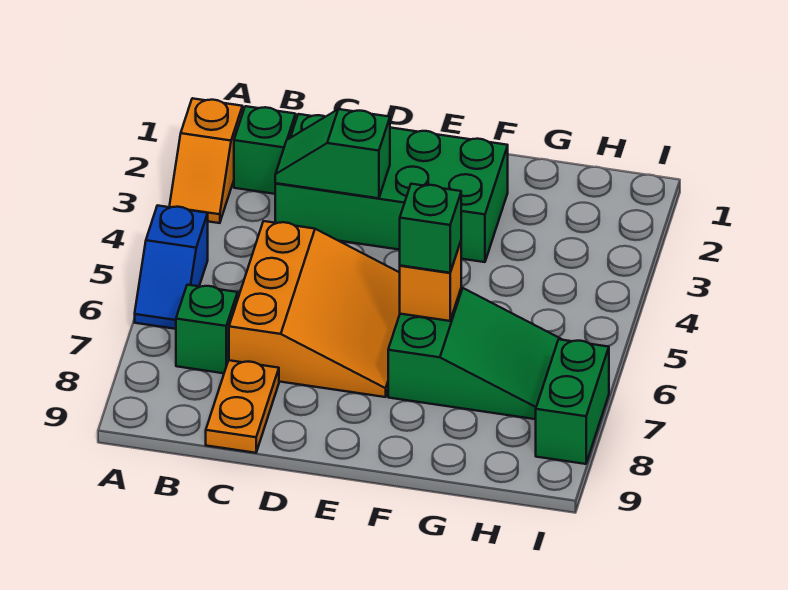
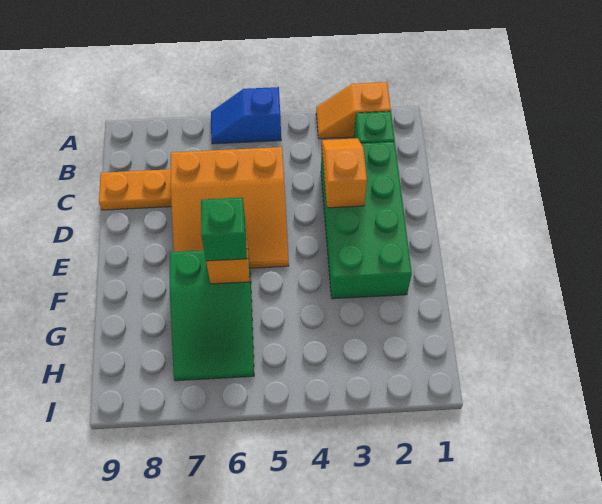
green brick B7 level 1 -> none
green slope C3:D3 level 2 top D -> orange slope C3:D3 level 2 top D
green brick I7:I8 level 1 -> none

